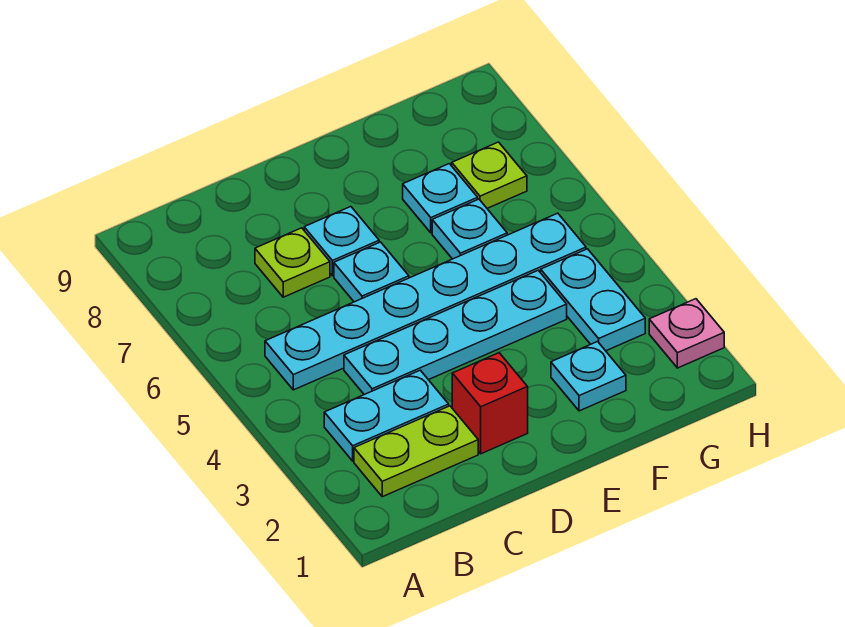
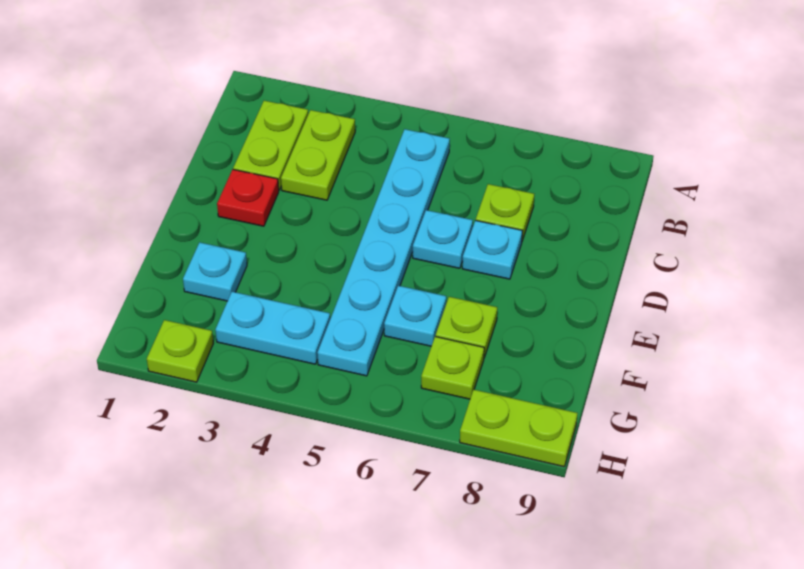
cyan plate B3:C3 level 1 -> lime plate B3:C3 level 1
cyan plate C4:F4 level 1 -> none
red brick D2 level 1 -> red plate D2 level 1
cyan plate F7 level 1 -> lime plate F7 level 1
pink plate H2 level 1 -> lime plate H2 level 1
none -> lime plate H8:H9 level 1

